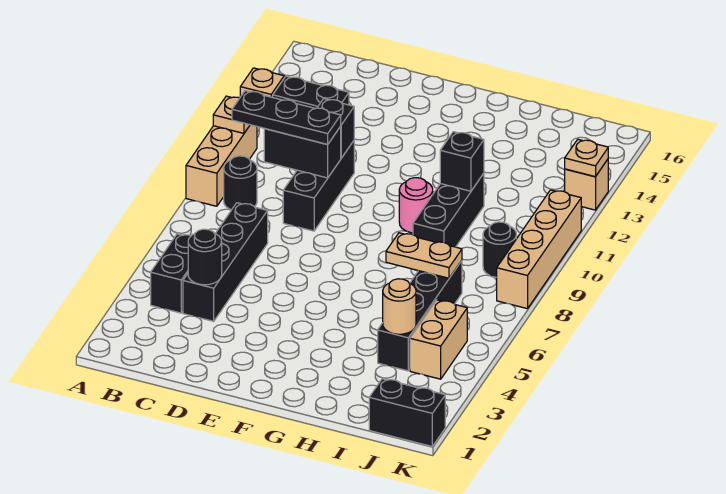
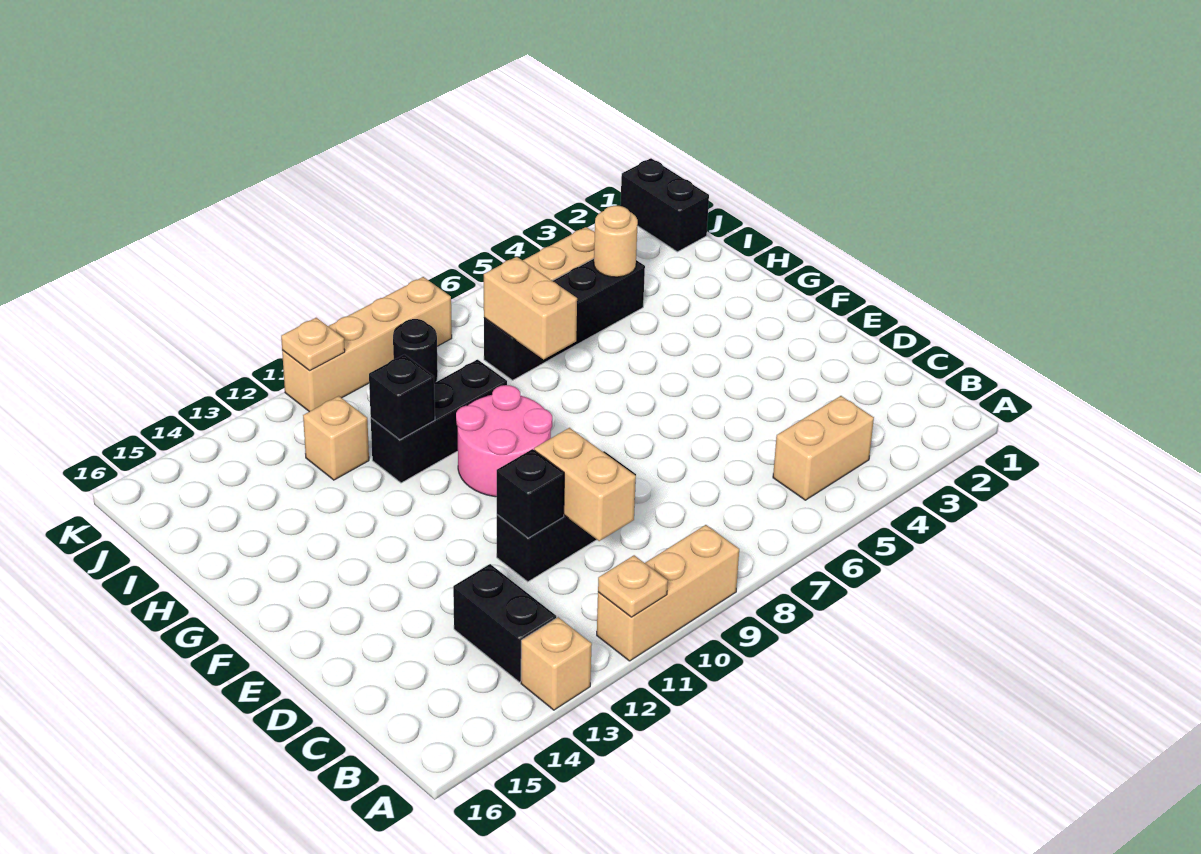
black brick B4:B5 level 1 -> tan brick B4:B5 level 1
black round brick B9 level 1 -> none
black plate B10:D10 level 3 -> none
black brick C4:C7 level 1 -> none
black round brick C4 level 2 -> none
black brick C10:D10 level 2 -> tan brick C10:D10 level 2
pink round brick G10 level 1 -> pink round brick F9:G10 level 1
tan plate H7:I7 level 2 -> tan brick H7:I7 level 2
tan brick K13 level 1 -> tan brick I12 level 1
tan plate K13 level 2 -> tan plate K11 level 2

